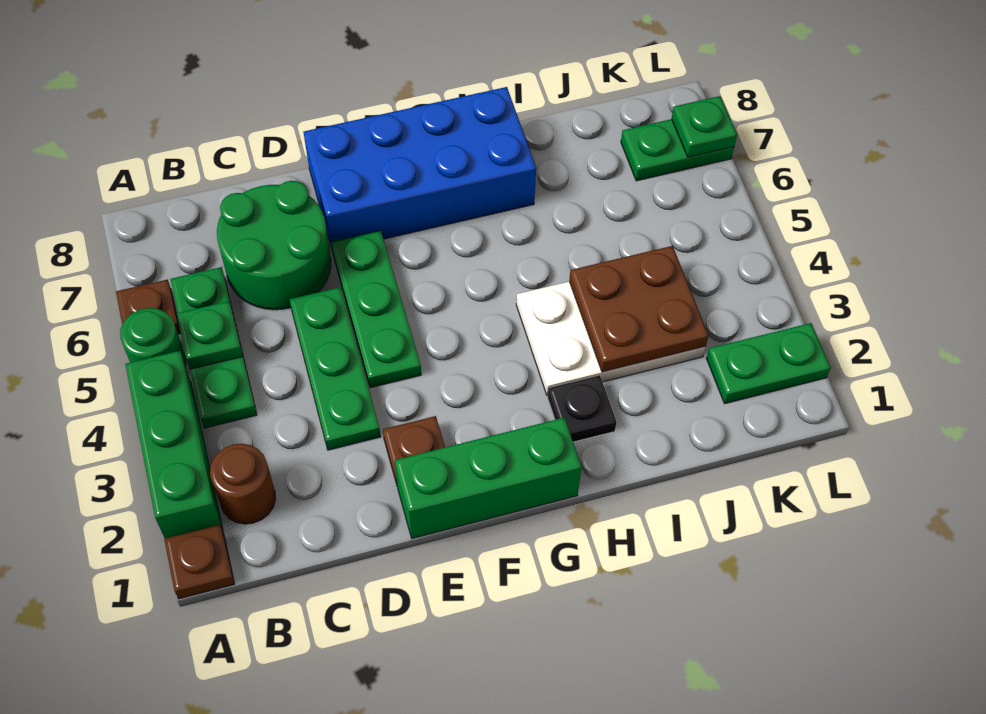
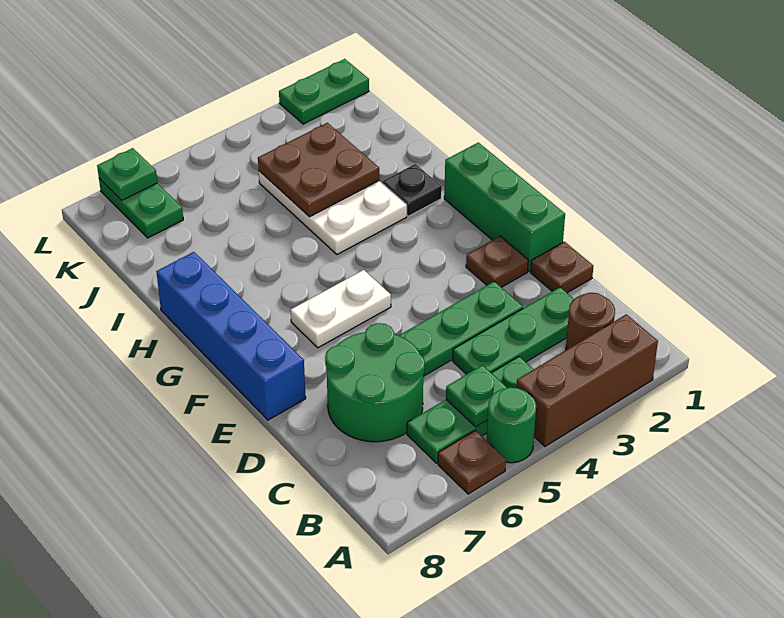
brown plate A1 level 1 -> brown plate D1 level 1
green brick A2:A4 level 1 -> brown brick A2:A4 level 1
green plate E4:E6 level 1 -> green plate C2:C4 level 1
blue brick E7:H8 level 1 -> blue brick E8:H8 level 1
none -> white plate F5:F6 level 1
green plate K2:L2 level 1 -> green plate L1:L2 level 1

